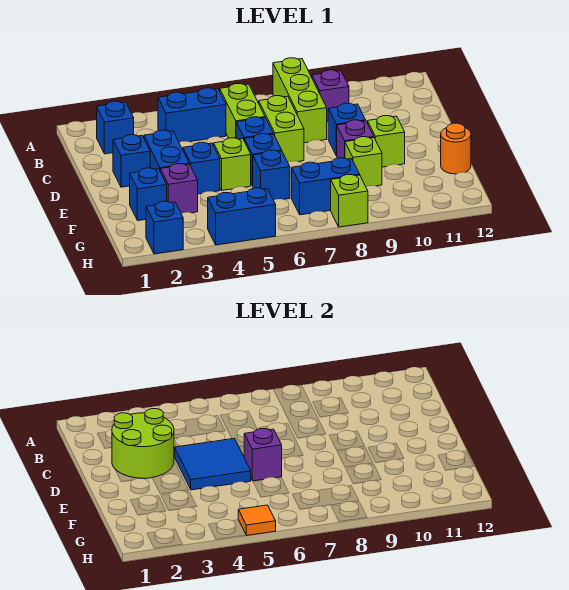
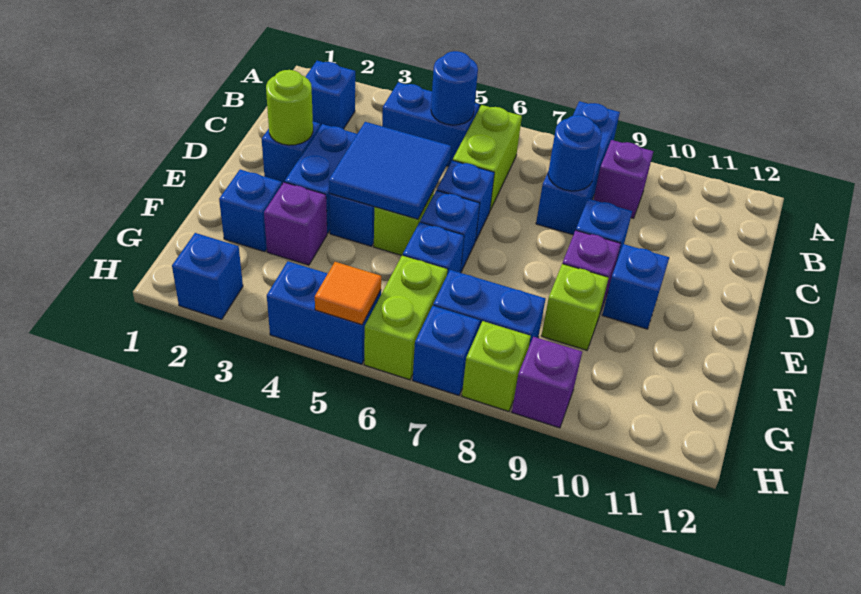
lime brick A8:C8 level 1 -> blue brick A8:C8 level 1
none -> blue round brick B5 level 2
lime round brick C2:D3 level 2 -> lime round brick D2 level 2
lime brick C7:D7 level 1 -> lime brick G6:H6 level 1
none -> blue round brick C8 level 2
purple brick E6 level 2 -> purple brick H9 level 1
lime brick E10 level 1 -> blue brick E10 level 1
orange round brick F12 level 1 -> none
none -> blue brick H7 level 1

